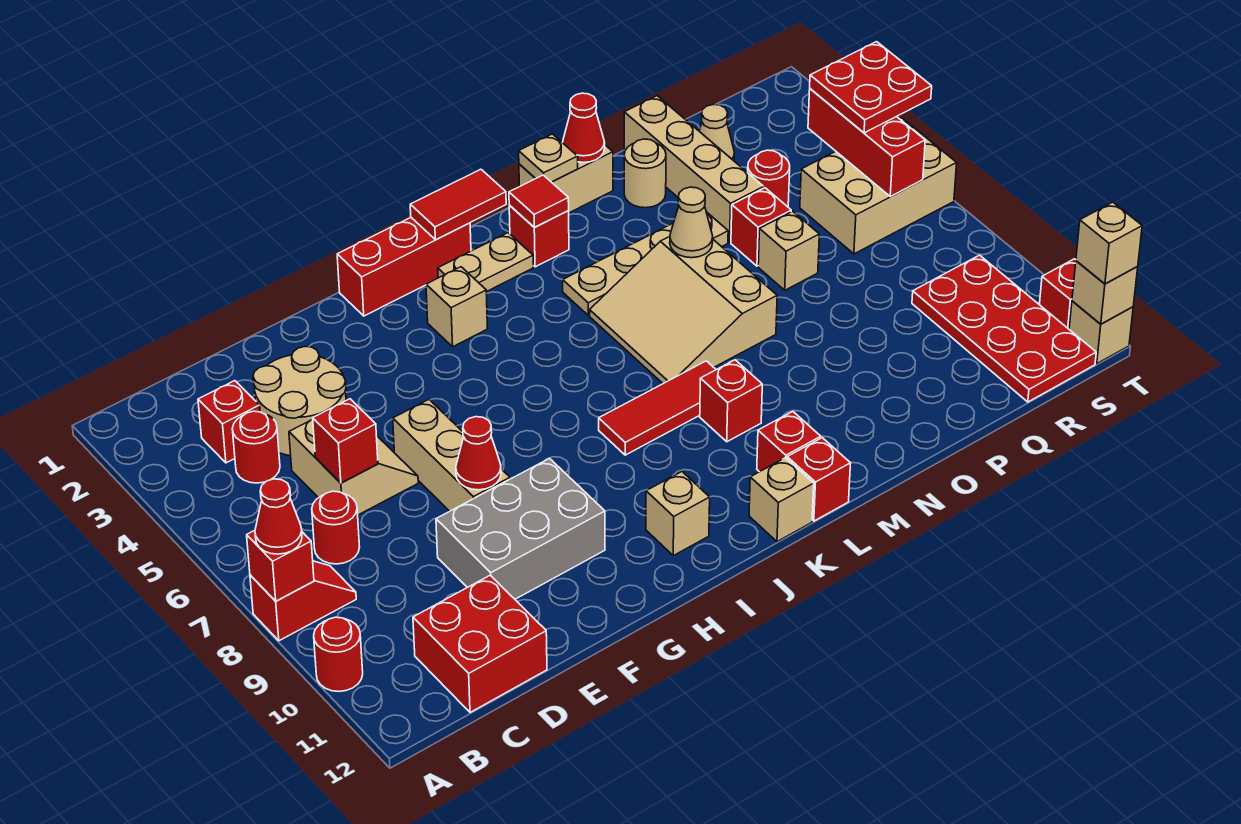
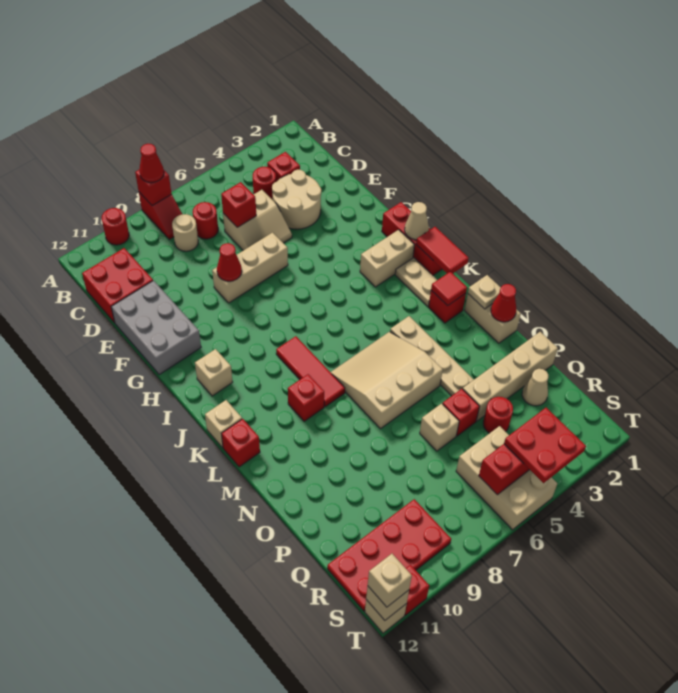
grey brick E9:G10 level 1 -> grey brick E11:G12 level 1
tan brick I3 level 1 -> tan brick I2:I3 level 1
red brick L11 level 1 -> none
tan cone N5 level 2 -> tan cone I1 level 2
tan round brick O2 level 1 -> tan round brick C8 level 1

